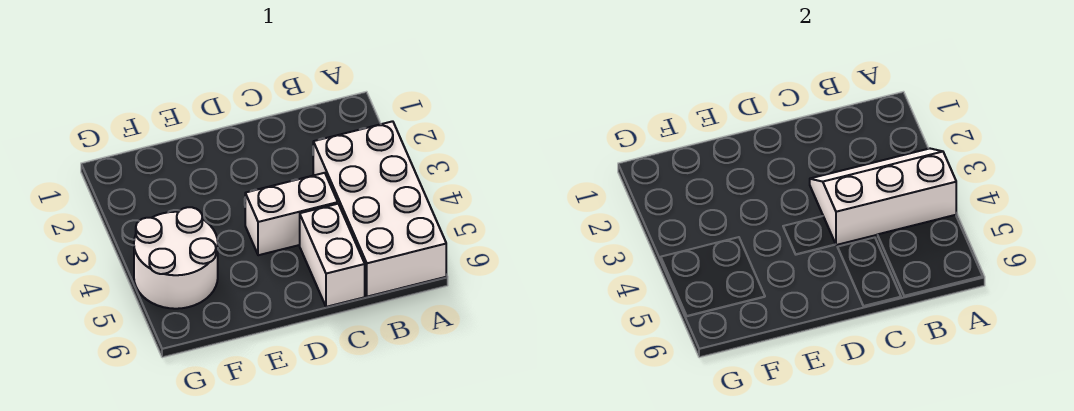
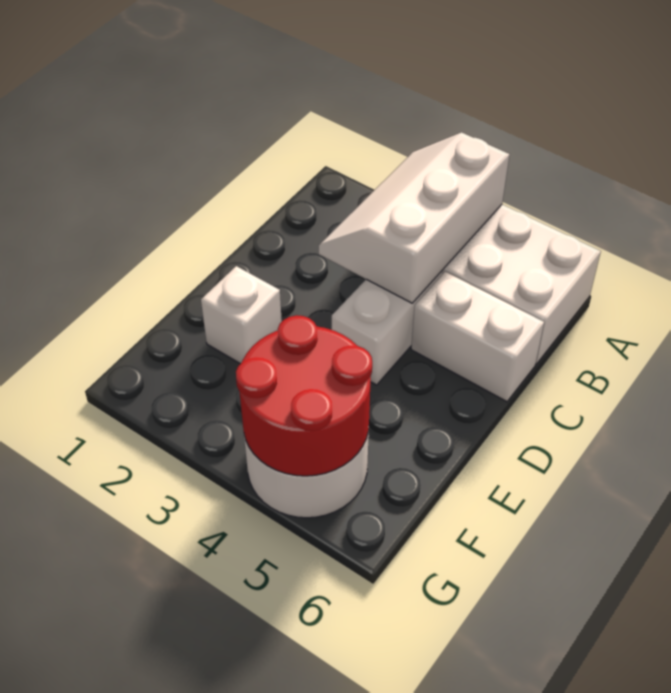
none -> white brick E2 level 1
none -> red round brick F4:G5 level 2

